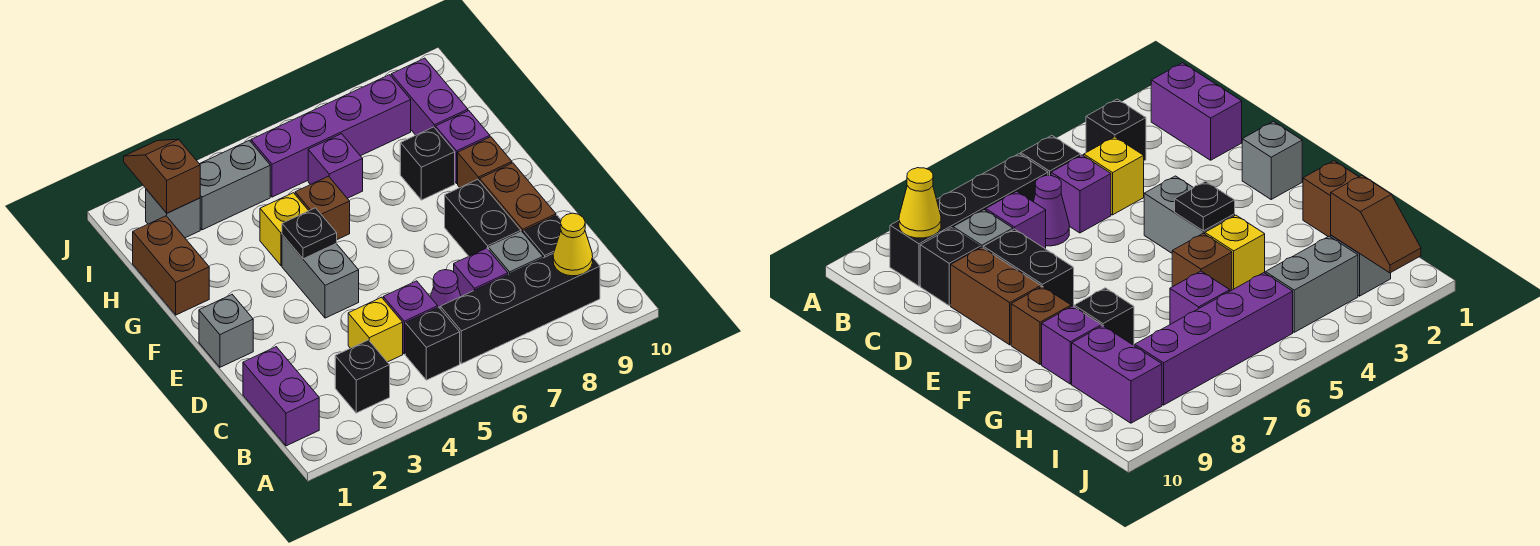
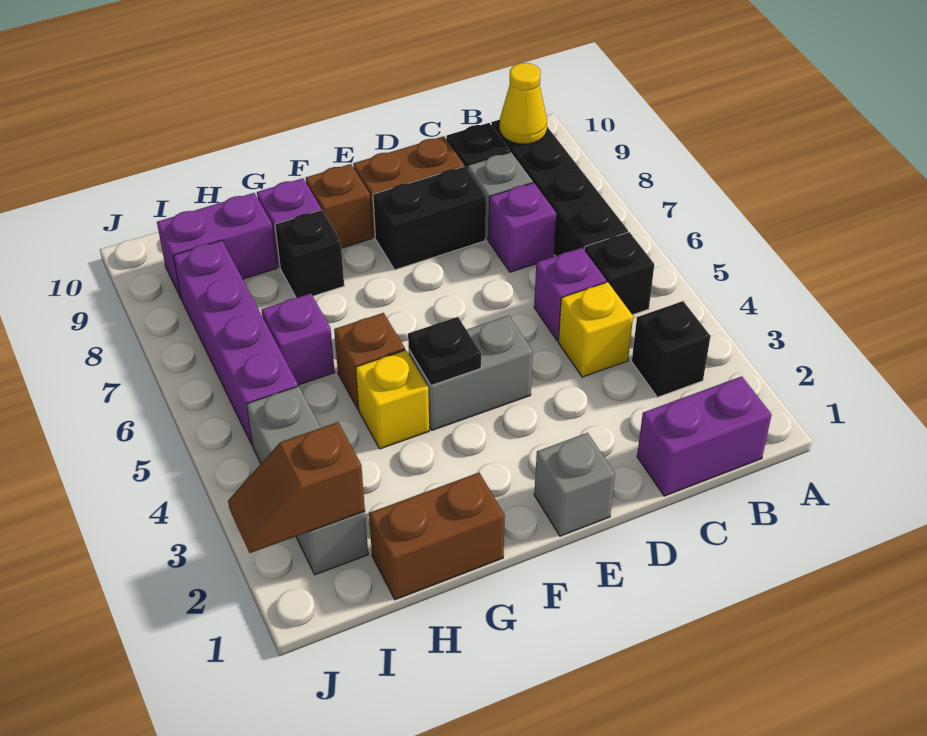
purple cone C6 level 1 -> none

